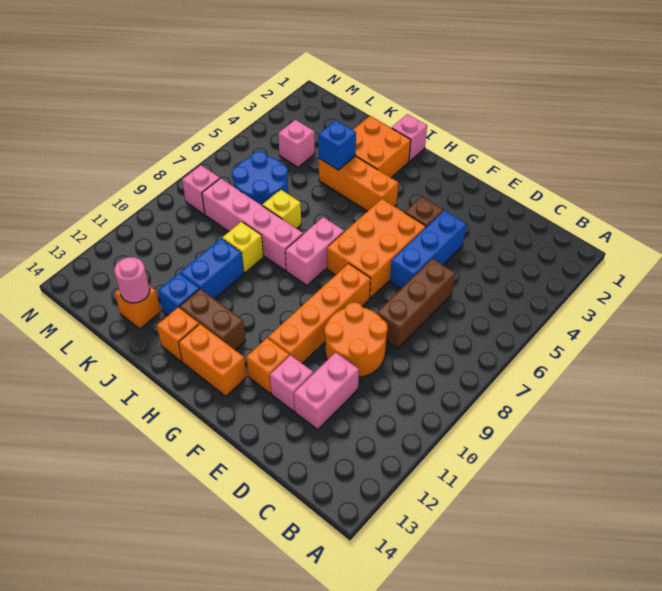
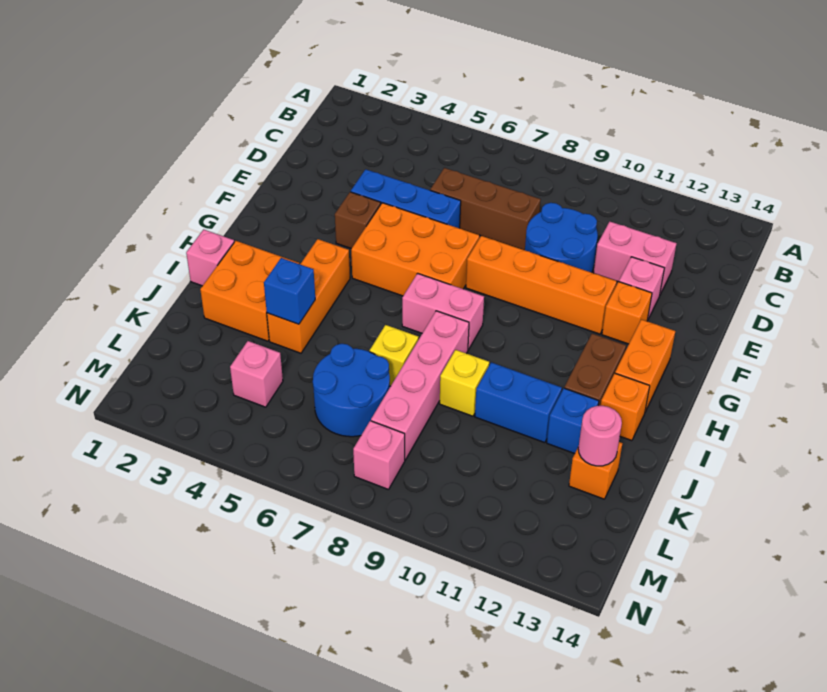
orange round brick D9:E10 level 1 -> blue round brick D9:E10 level 1

